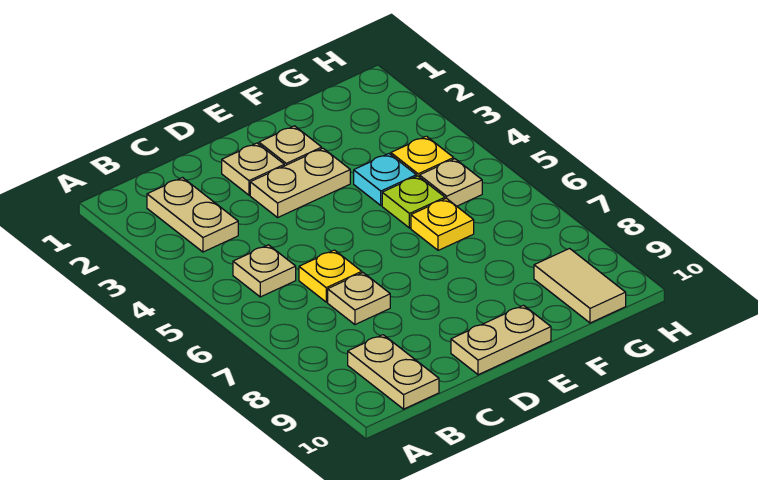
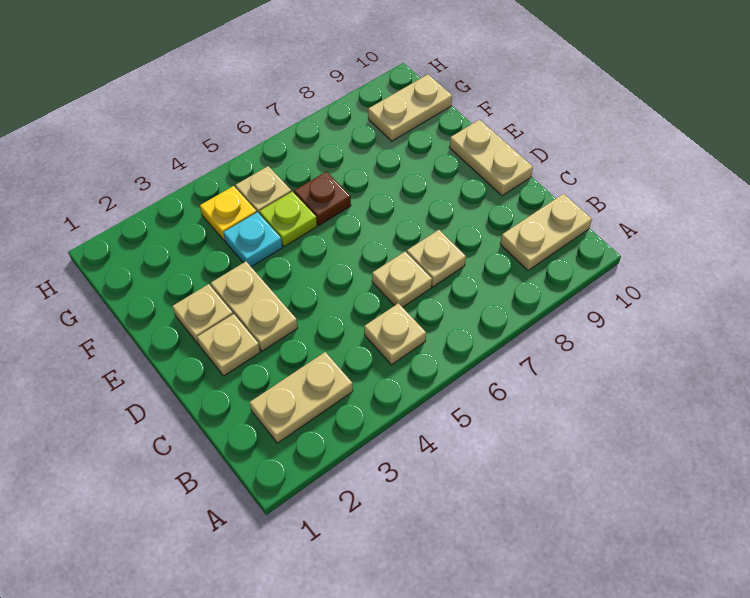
yellow plate C6 level 1 -> tan plate C6 level 1
yellow plate F6 level 1 -> brown plate F6 level 1
tan tile G9:G10 level 1 -> tan plate G9:G10 level 1

